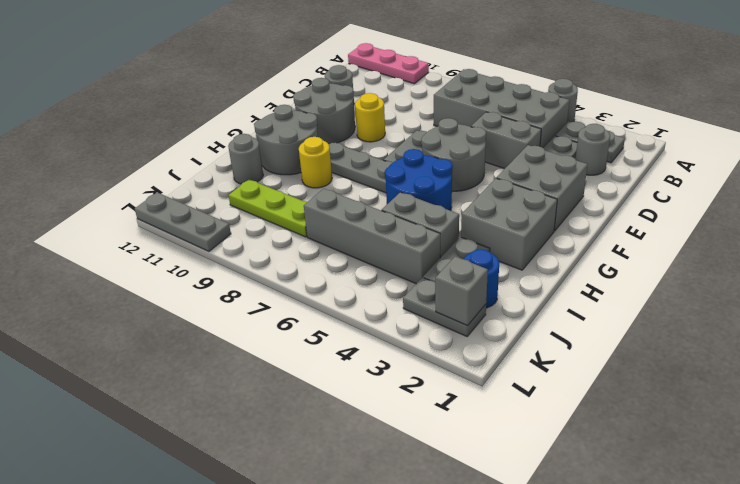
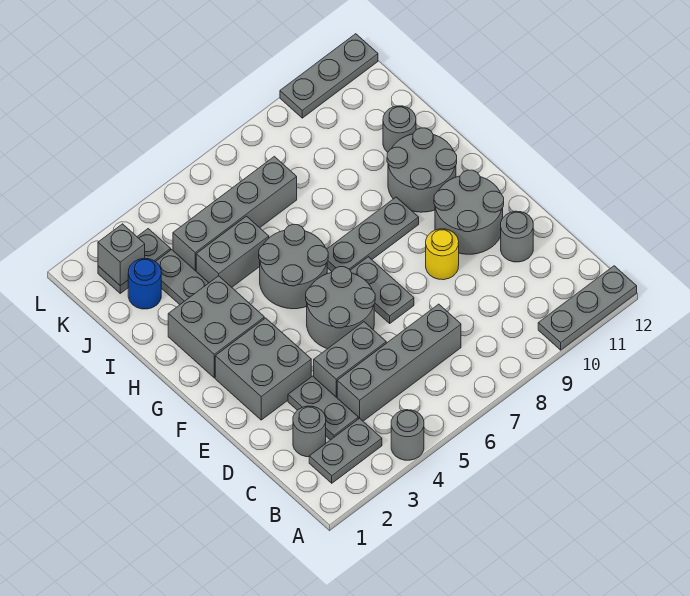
pink plate A10:A12 level 1 -> grey plate A10:A12 level 1
grey brick B4:C7 level 1 -> grey brick C4:C7 level 1
blue round brick G5:H6 level 1 -> grey round brick G5:H6 level 1
yellow round brick H9 level 1 -> none
lime plate J8:J10 level 1 -> none

